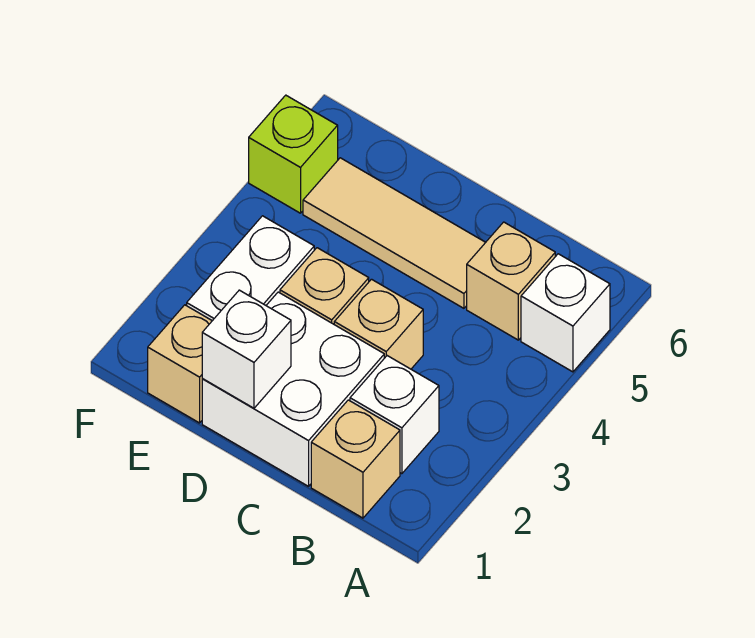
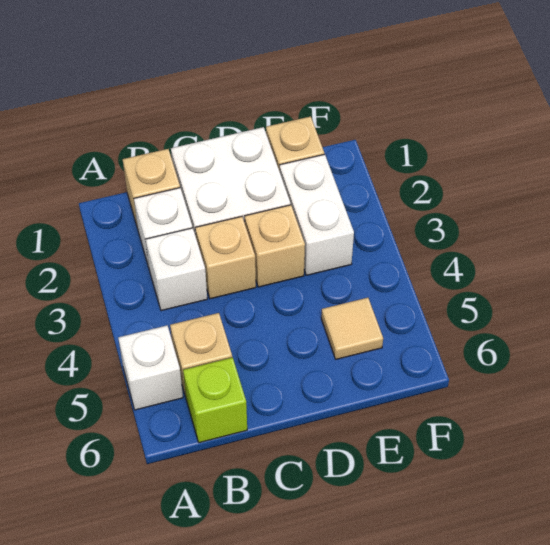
tan tile C5:E5 level 1 -> tan tile E5 level 1
white brick D1 level 2 -> white brick B3 level 1
lime brick F5 level 1 -> lime brick B6 level 1

